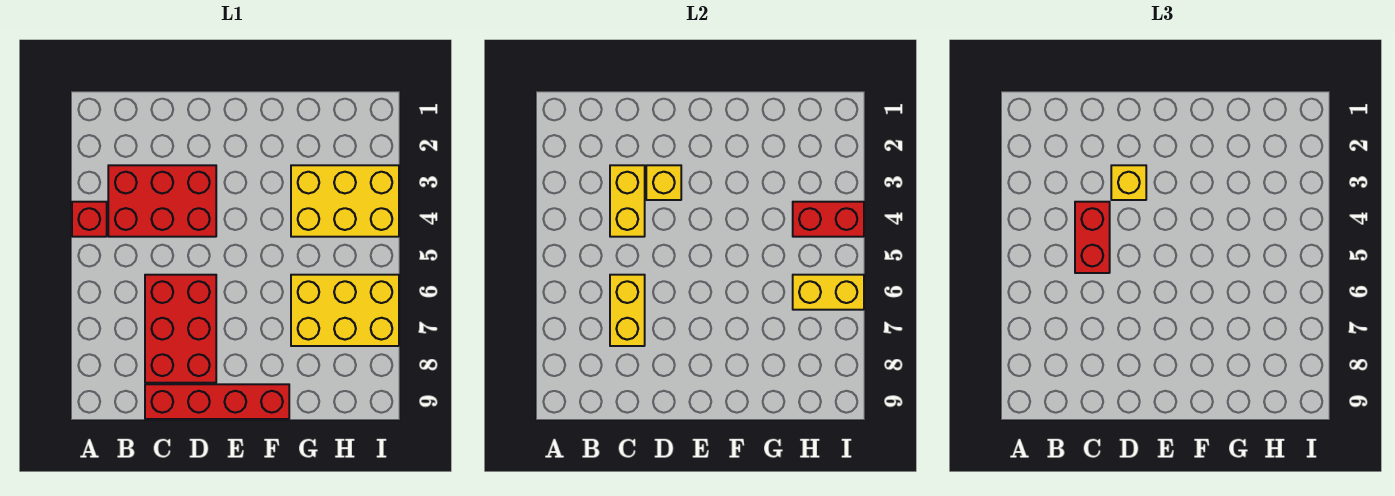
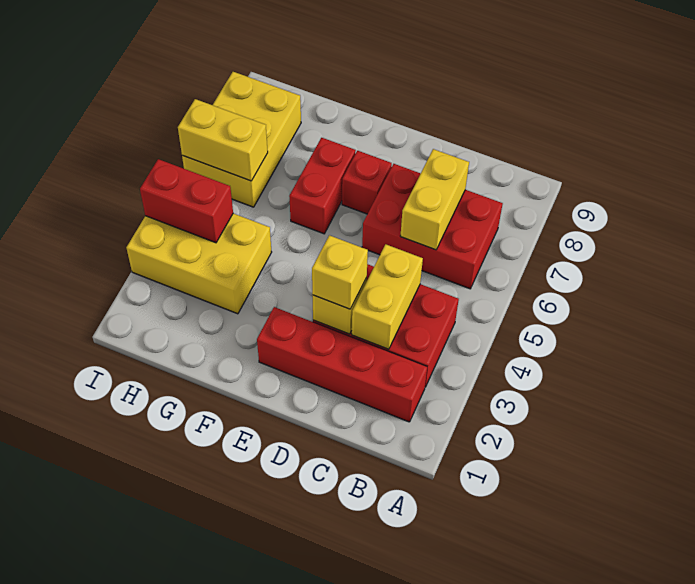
red brick A4 level 1 -> red brick E7 level 1
red brick C4:C5 level 3 -> red brick F6:F7 level 1
red brick C6:D8 level 1 -> red brick B6:D7 level 1
red brick C9:F9 level 1 -> red brick B2:E2 level 1
yellow brick G6:I7 level 1 -> yellow brick H6:I8 level 1

